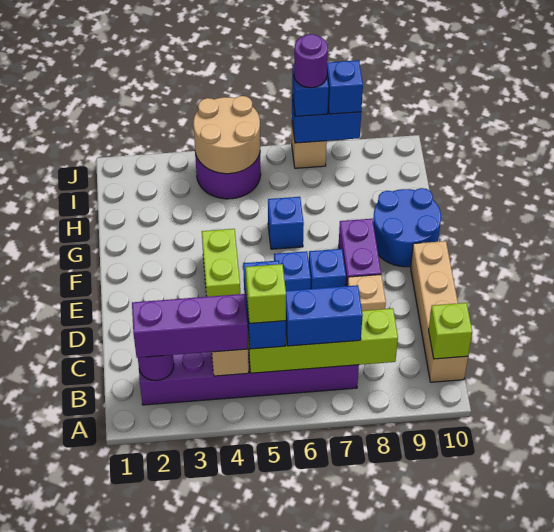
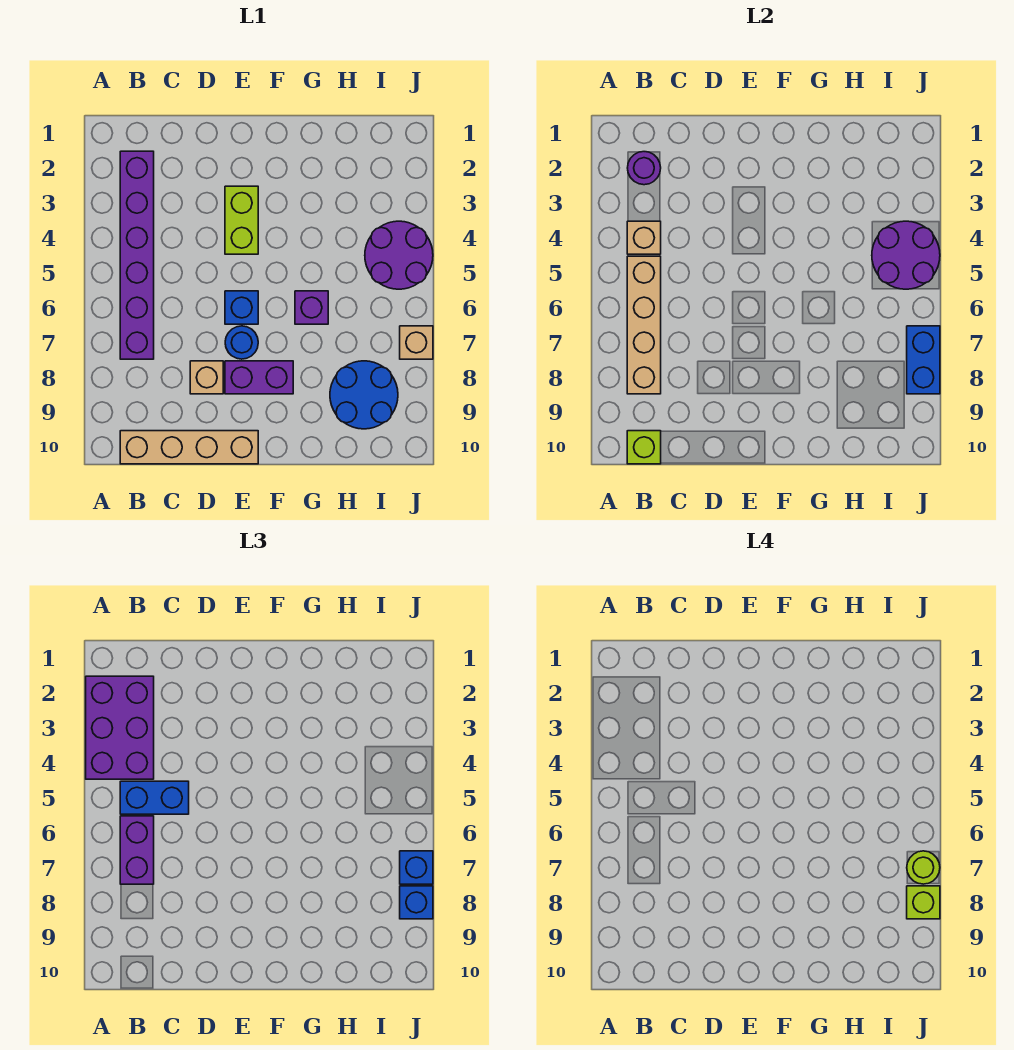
purple brick B2:B4 level 3 -> purple brick A2:B4 level 3
lime brick B5:B8 level 2 -> tan brick B5:B8 level 2
lime brick B5 level 4 -> lime brick J8 level 4
blue brick B6:B7 level 3 -> purple brick B6:B7 level 3
lime brick E4:F4 level 1 -> lime brick E3:E4 level 1
blue brick E7 level 1 -> blue round brick E7 level 1
blue round brick F9:G10 level 1 -> blue round brick H8:I9 level 1
blue brick G6 level 1 -> purple brick G6 level 1
tan round brick I4:J5 level 2 -> purple round brick I4:J5 level 2
purple round brick J7 level 4 -> lime round brick J7 level 4

